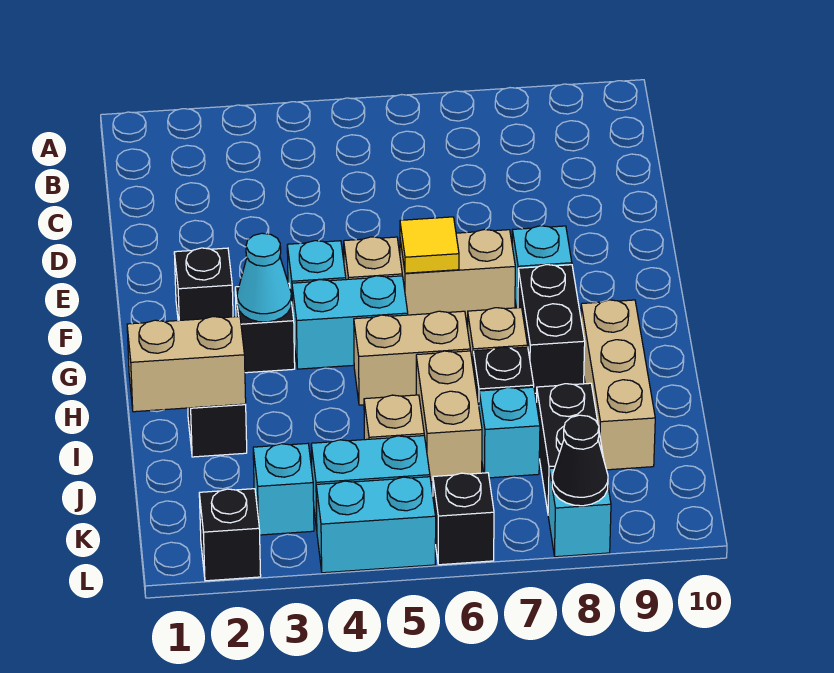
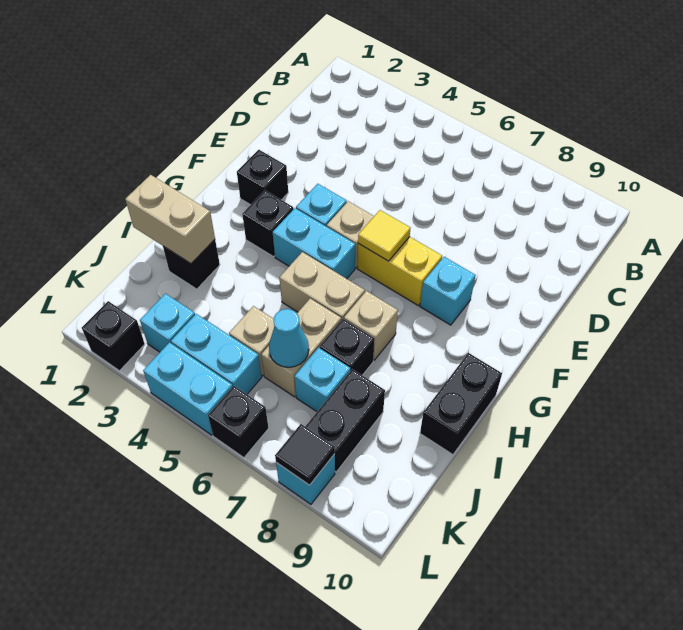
tan brick F6:F7 level 1 -> yellow brick F6:F7 level 1
cyan cone G3 level 2 -> cyan cone J6 level 2
black brick G8:H8 level 1 -> black brick H10:I10 level 1
tan brick H9:J9 level 1 -> none
black cone L8 level 2 -> black tile L8 level 2

